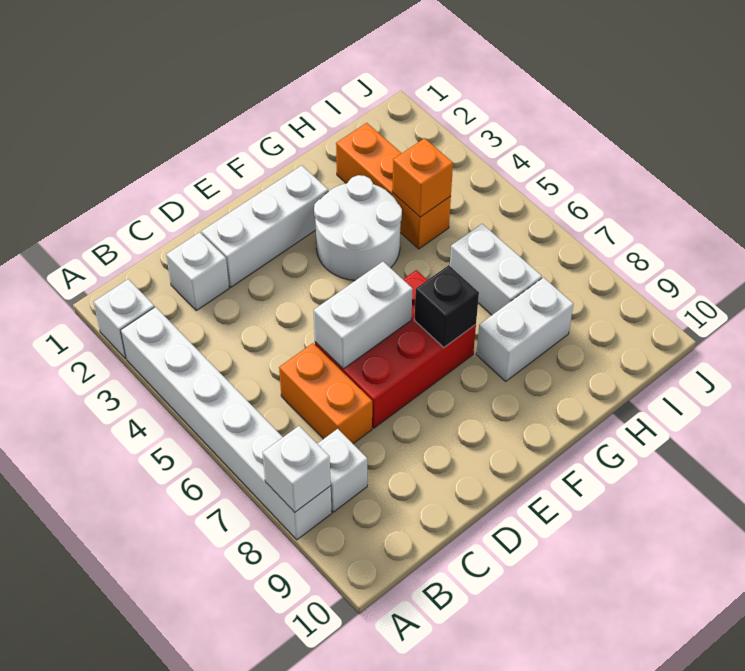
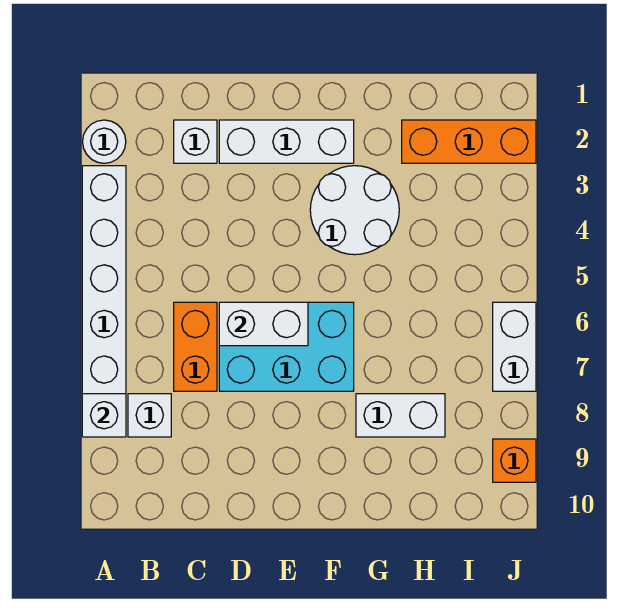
white brick A2 level 1 -> white round brick A2 level 1
red brick D6:F7 level 1 -> cyan brick D6:F7 level 1
black brick F7 level 2 -> none
orange brick H2:H4 level 1 -> orange brick H2:J2 level 1
orange brick H4 level 2 -> orange brick J9 level 1
white brick H6:H7 level 1 -> white brick J6:J7 level 1

